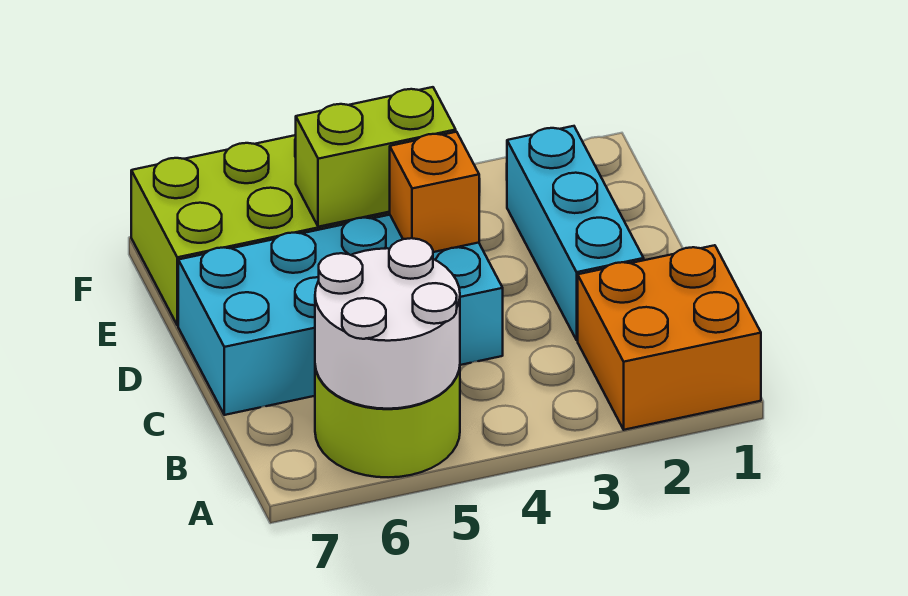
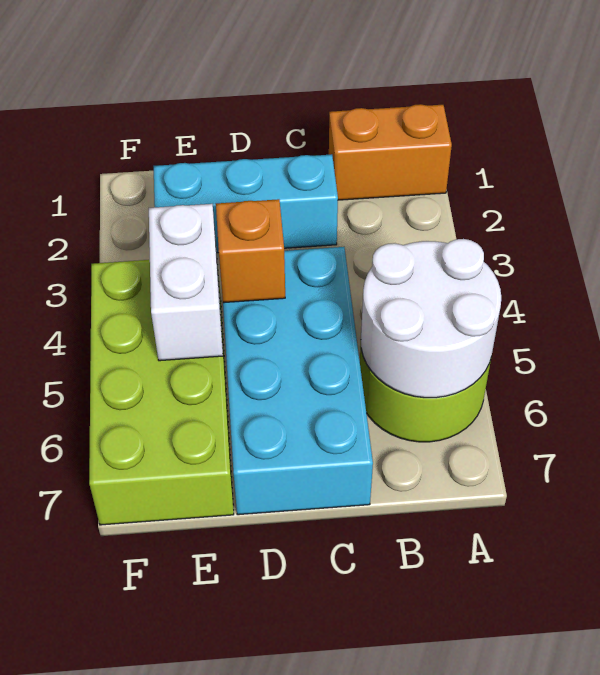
orange brick A1:B2 level 1 -> orange brick A1:B1 level 1
lime brick E4:E5 level 2 -> white brick E4:E5 level 2

